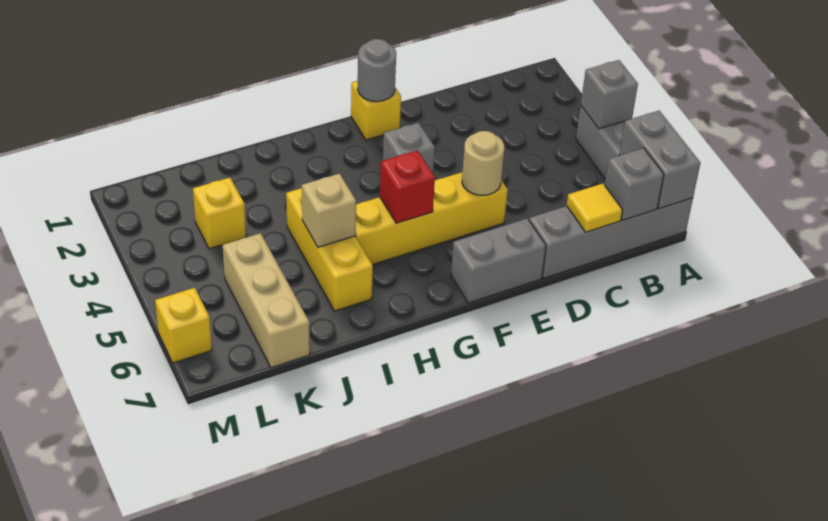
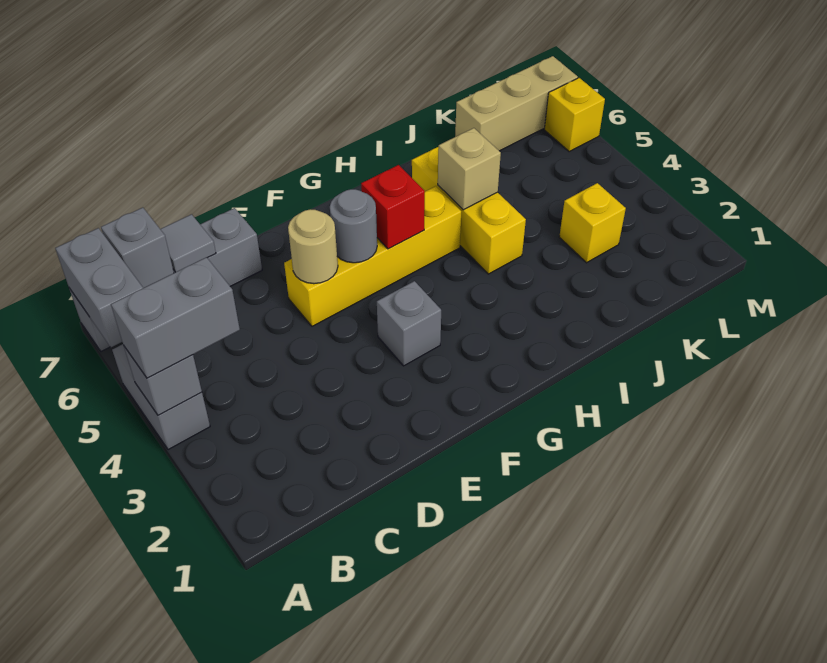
yellow tile C7 level 2 -> grey tile C7 level 2
grey brick E7:F7 level 1 -> grey brick A4:B4 level 3
yellow brick F1 level 1 -> none
grey round brick F1 level 2 -> grey round brick F5 level 2
tan brick K5:K7 level 1 -> tan brick K7:M7 level 1

